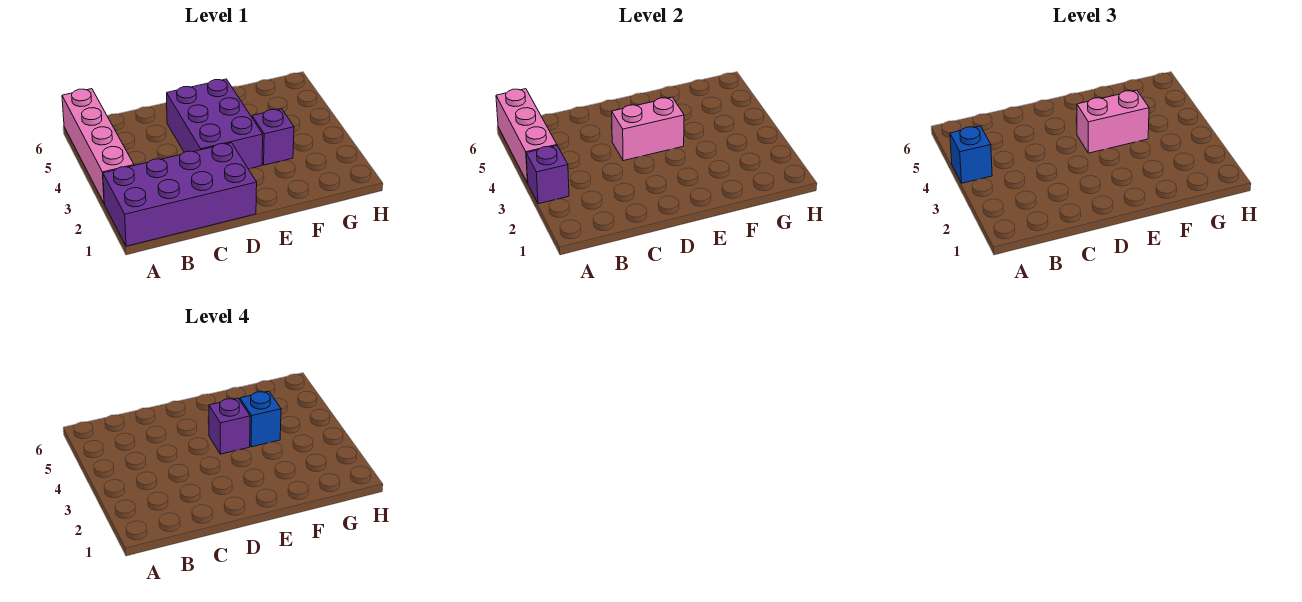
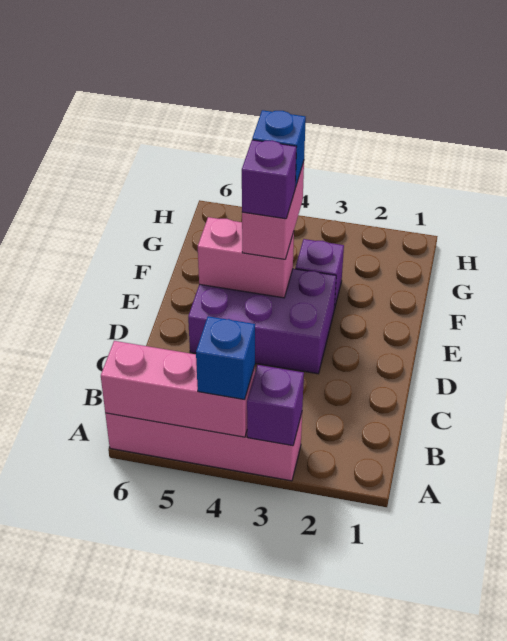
purple brick A1:D2 level 1 -> none
pink brick D4:E4 level 2 -> pink brick E4:E5 level 2

